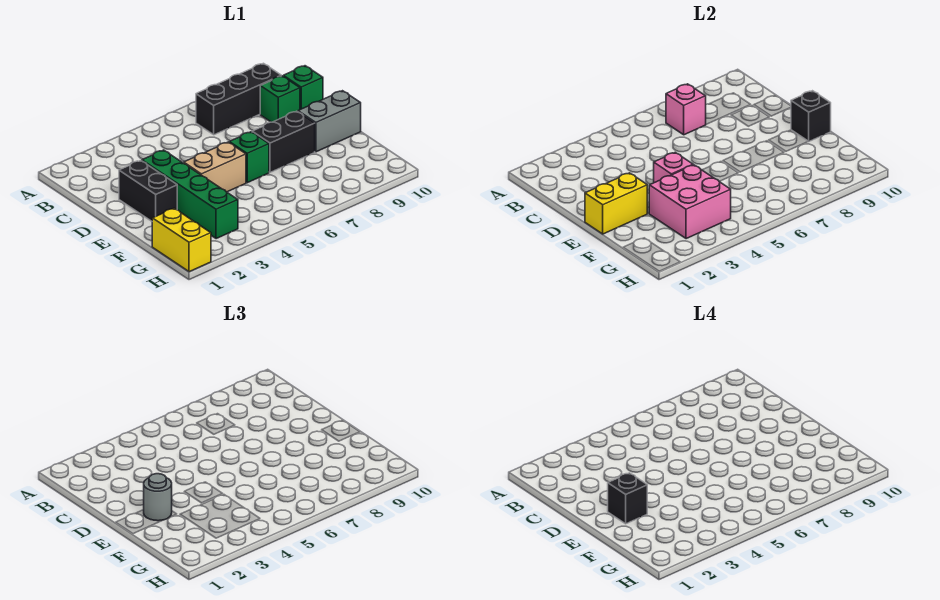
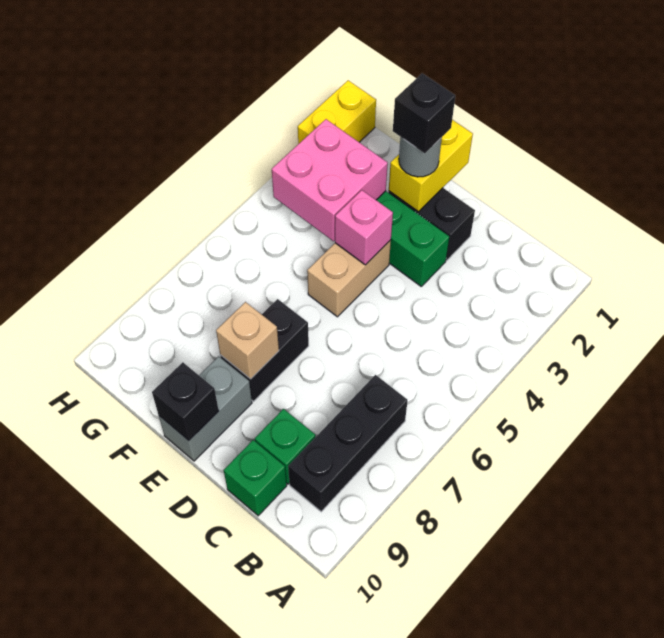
pink brick B7 level 2 -> none
green brick E6 level 1 -> none
none -> tan brick E8 level 2
yellow brick G1:H1 level 1 -> yellow brick H1:H2 level 1

